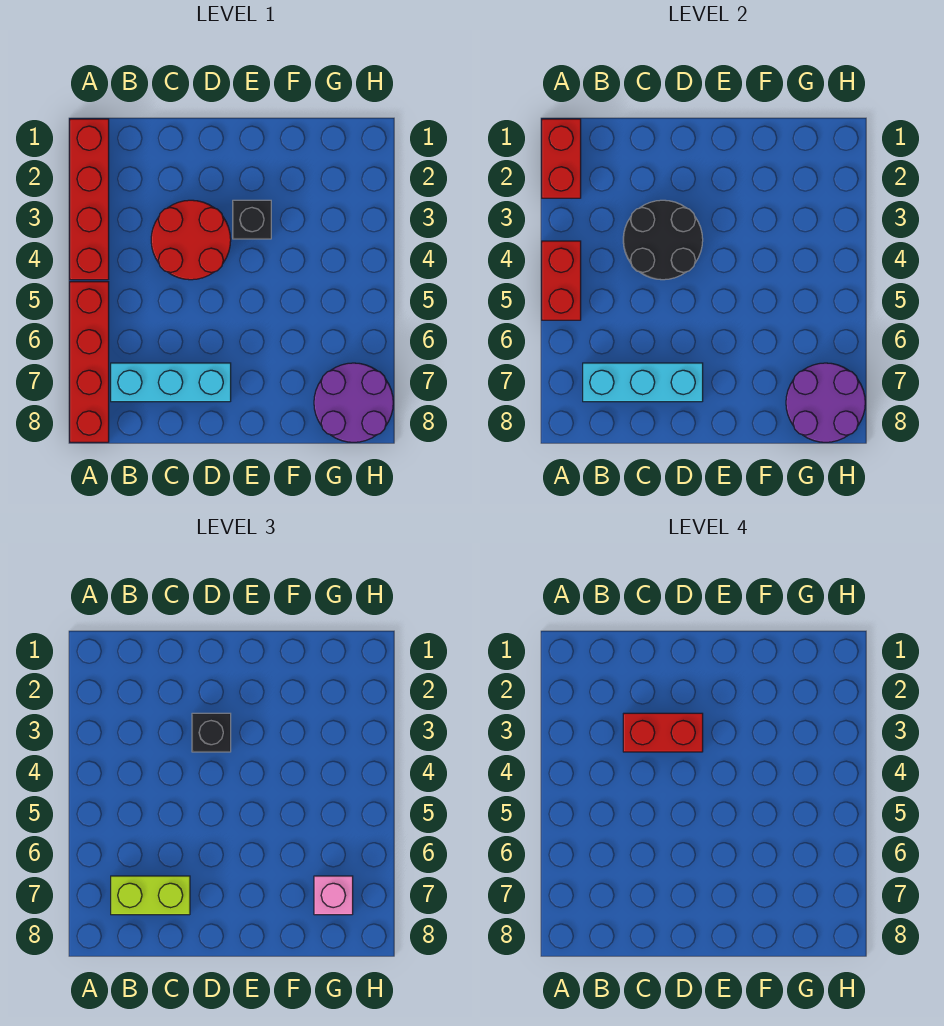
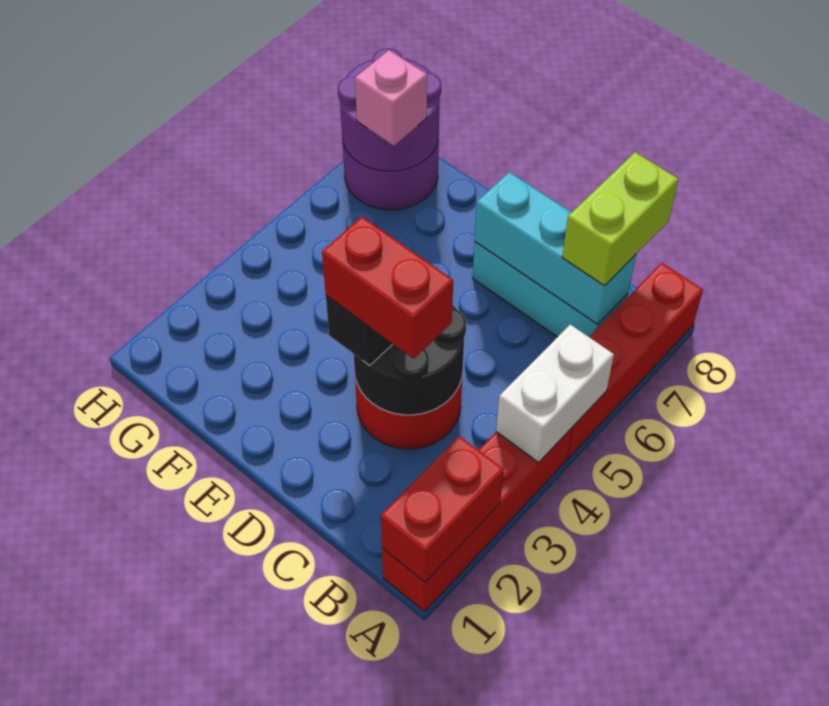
red brick A4:A5 level 2 -> white brick A4:A5 level 2
lime brick B7:C7 level 3 -> lime brick B7:B8 level 3
black brick E3 level 1 -> none

